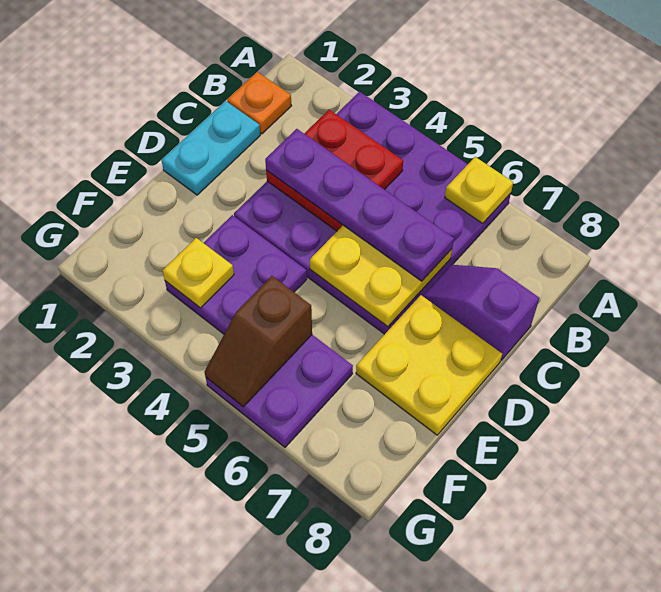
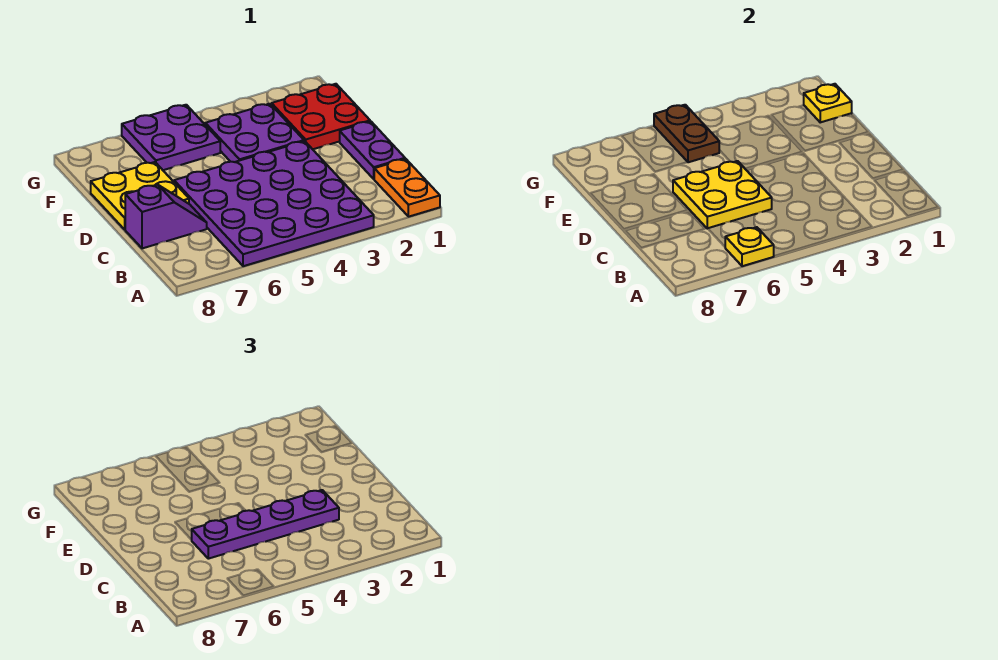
orange plate B1 level 1 -> orange plate A1:B1 level 1
red plate B3:C4 level 2 -> red plate E1:F2 level 1
cyan plate C1:D1 level 1 -> purple plate C1:D1 level 1
yellow plate F3 level 2 -> yellow plate F1 level 2
brown slope F5:G5 level 2 top F -> brown plate F5:G5 level 2

